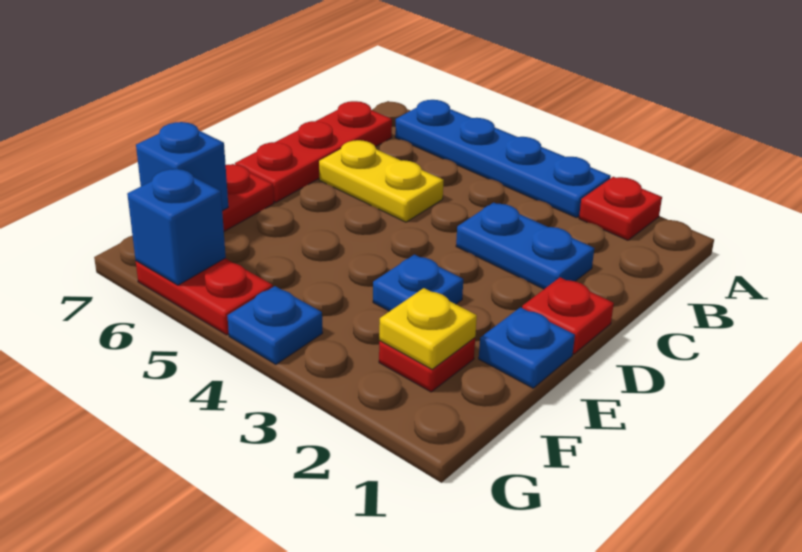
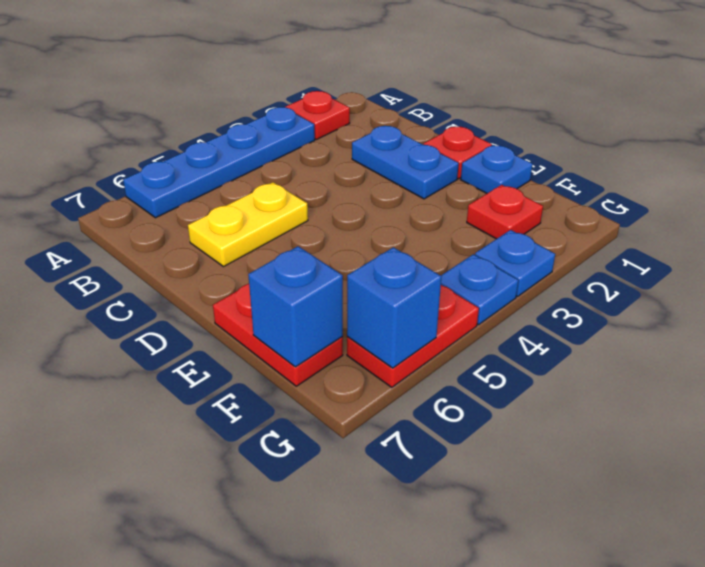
red plate B7:D7 level 1 -> none
blue plate C2:C3 level 1 -> blue plate C2:D2 level 1
blue plate E3 level 1 -> blue plate G3 level 1
yellow plate F2 level 2 -> none

